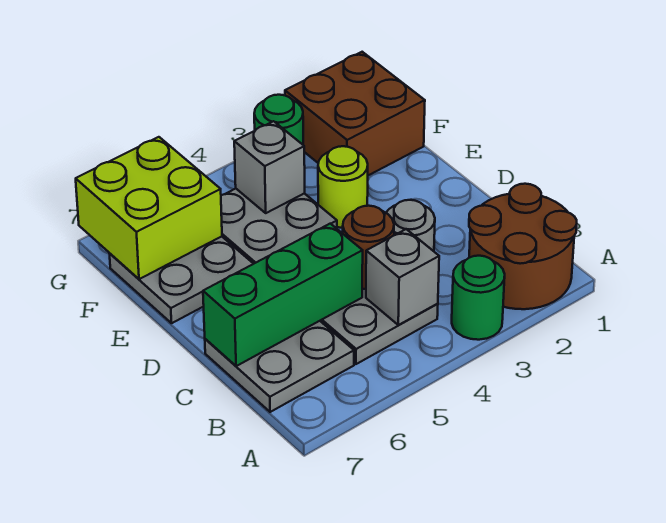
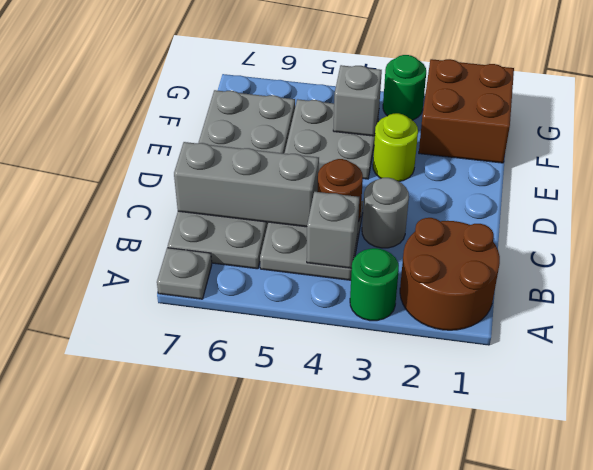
none -> grey plate A7 level 1
green brick C5:C7 level 2 -> grey brick C5:C7 level 2
lime brick F6:G7 level 2 -> none

